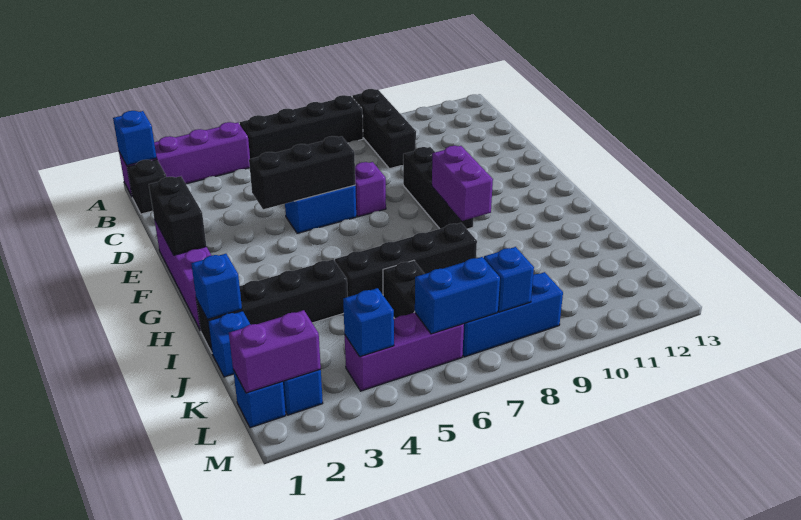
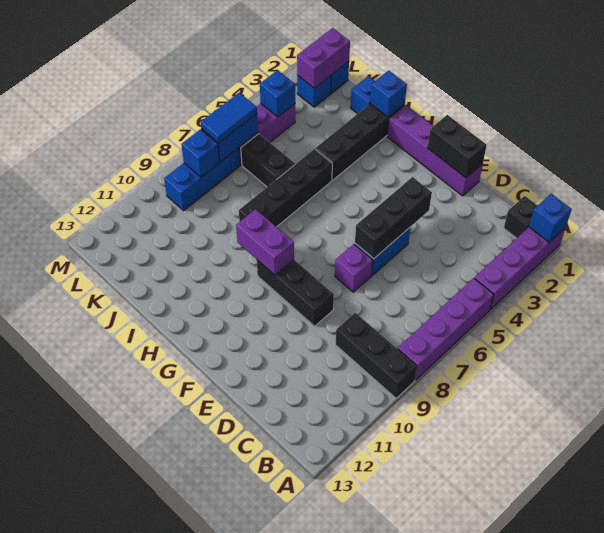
black brick A5:A8 level 1 -> purple brick A5:A8 level 1
none -> blue tile L6:L7 level 3

